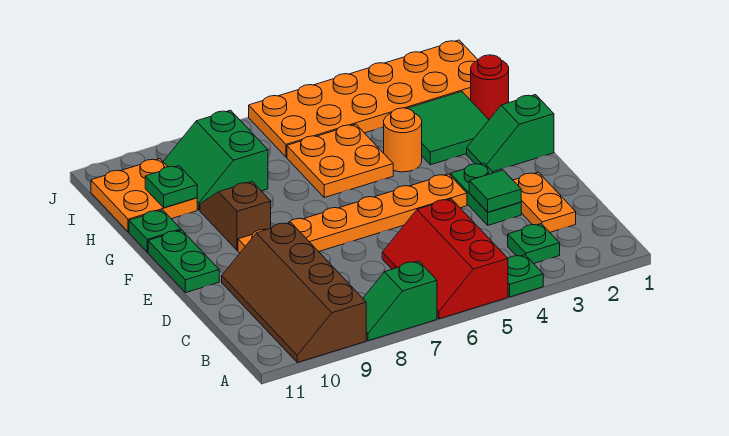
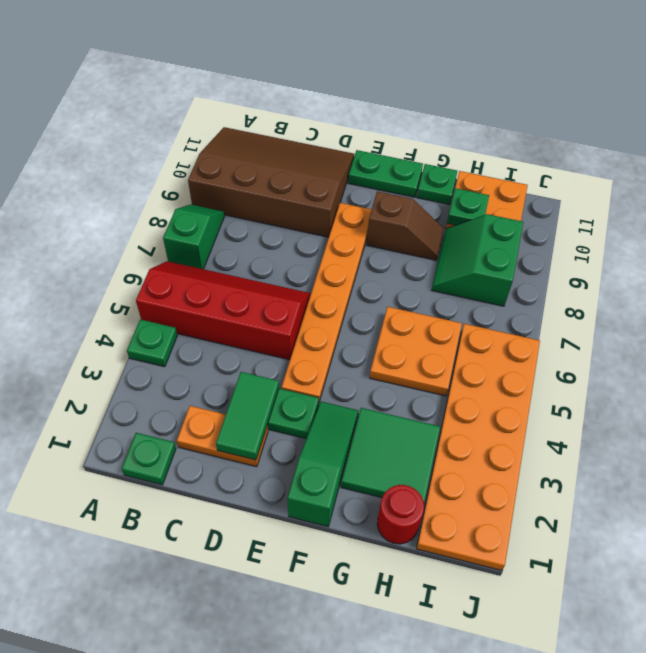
red slope A5:C6 level 1 top 5 -> red slope A5:D6 level 1 top 5
brown slope A9:D10 level 1 top 9 -> brown slope A9:D11 level 1 top 9
green plate B3 level 1 -> green plate B1 level 1
green tile D3 level 2 -> green tile D2:D3 level 2
green slope F1:F2 level 1 top 1 -> green slope F1:F3 level 1 top 1
orange round brick G4 level 1 -> none
green slope H8:I9 level 1 top 8 -> green slope H8:I9 level 1 top I

